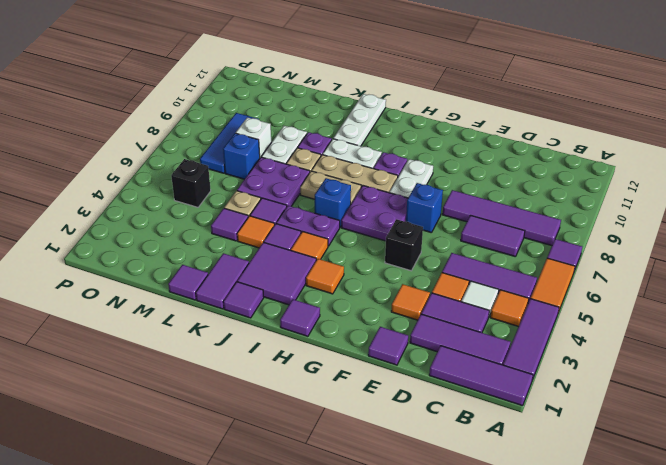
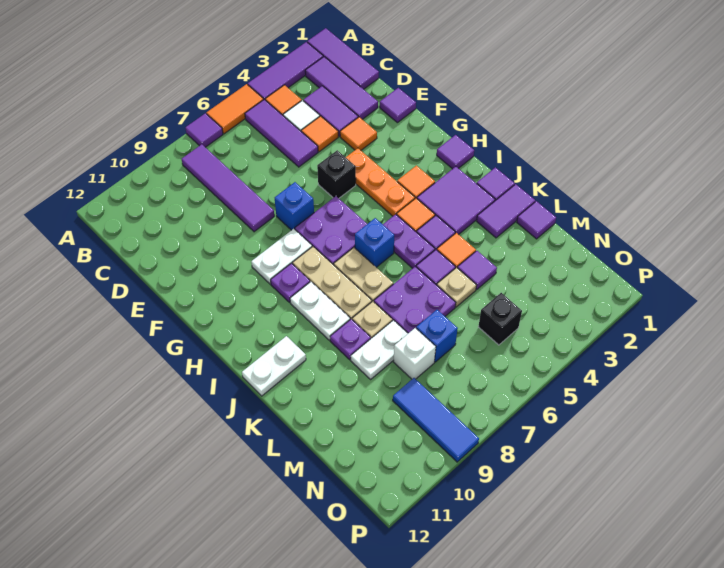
purple tile C7:D7 level 1 -> none
none -> orange plate F4:H4 level 1
white plate J10:J12 level 1 -> white plate J11:J12 level 1
blue tile N7:N9 level 1 -> blue tile N9:P9 level 1

